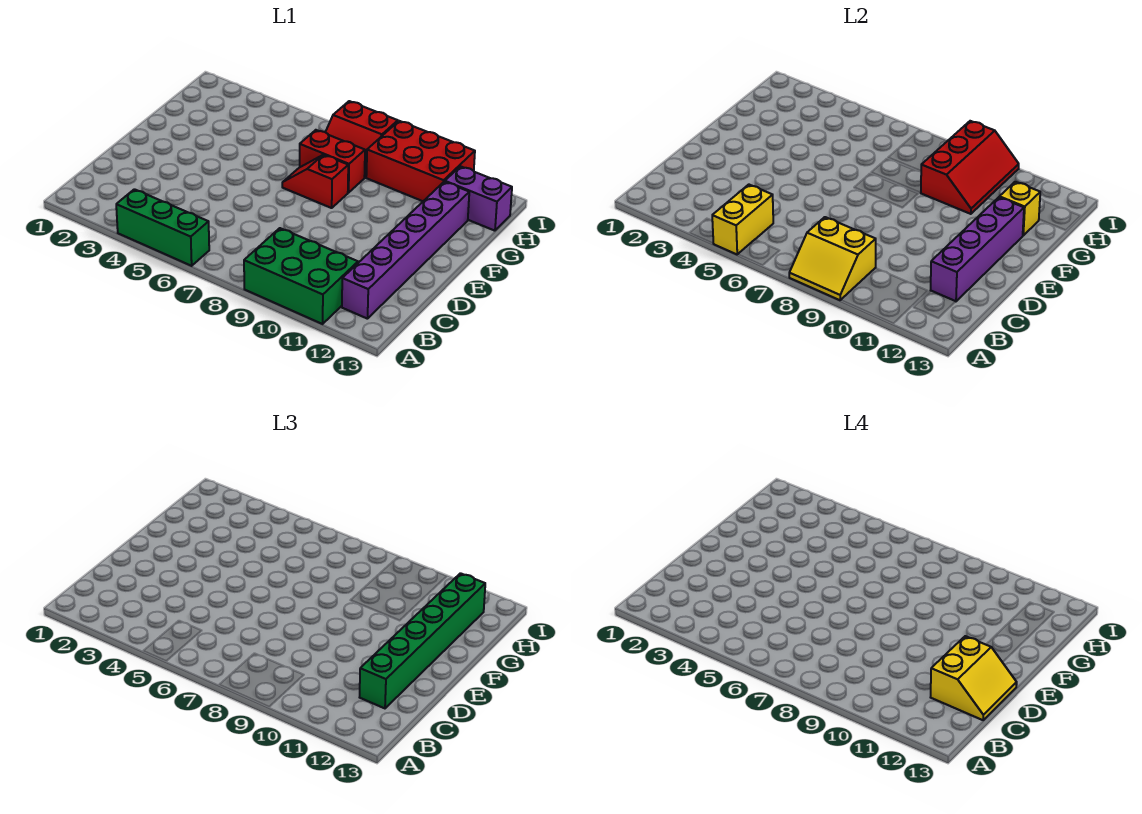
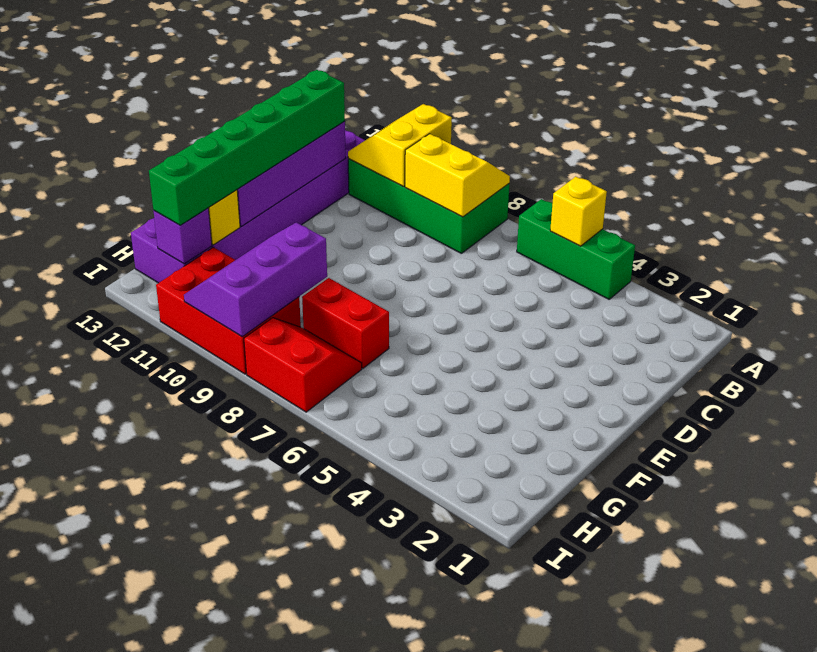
yellow brick A5:B5 level 2 -> yellow brick A5 level 2
green brick A9:B11 level 1 -> green brick A8:B11 level 1
yellow slope C12:D13 level 4 top 12 -> yellow slope A10:B11 level 2 top 10
red slope F7:F8 level 1 top 8 -> none
red slope G9:I10 level 2 top 9 -> purple slope G9:I10 level 2 top 9
none -> purple brick H12 level 2

